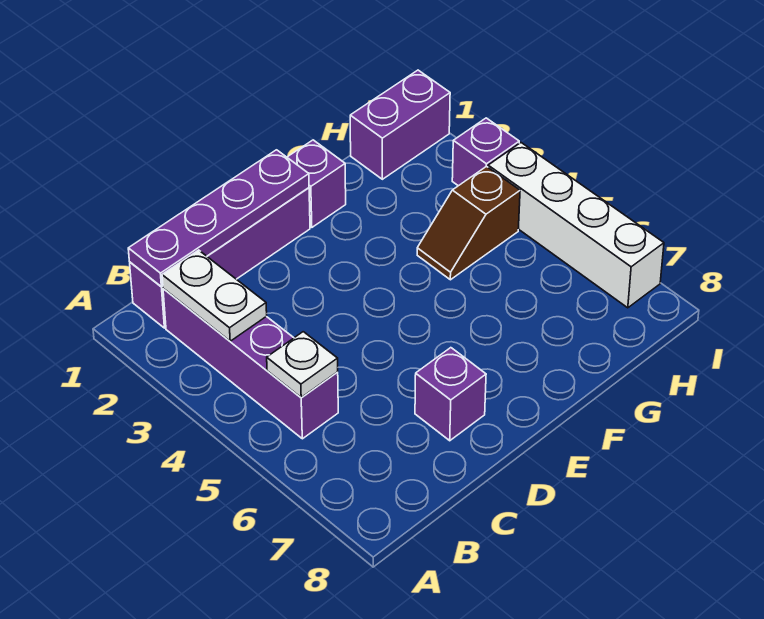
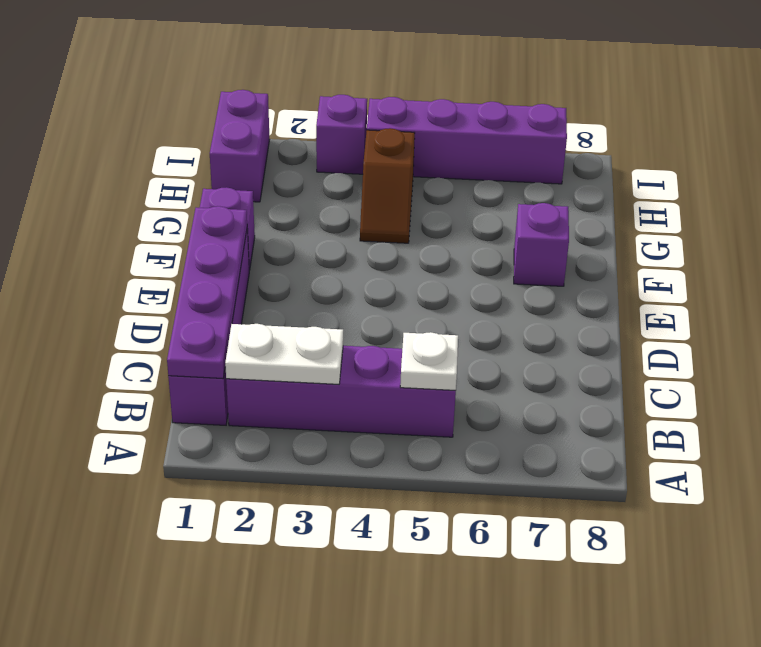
purple brick D7 level 1 -> purple brick F7 level 1
white brick I4:I7 level 1 -> purple brick I4:I7 level 1

